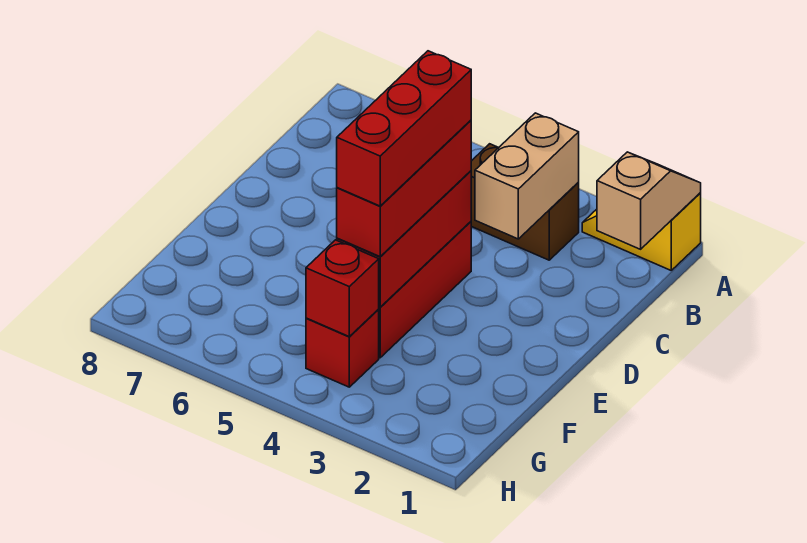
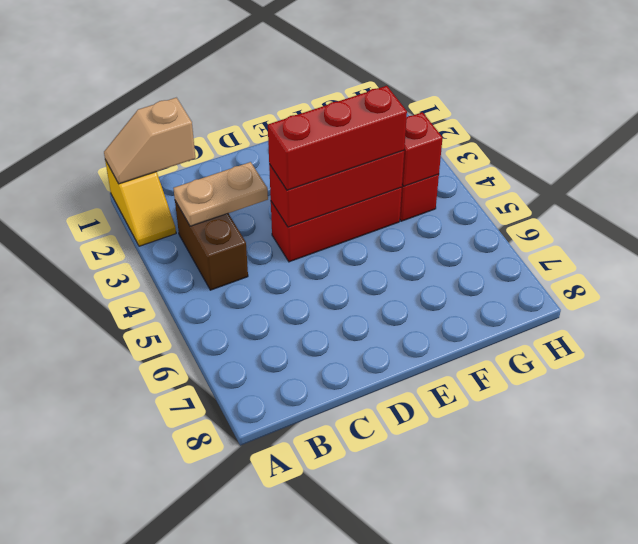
tan brick B3:C3 level 2 -> tan plate B3:C3 level 2
red brick D4:F4 level 4 -> none

